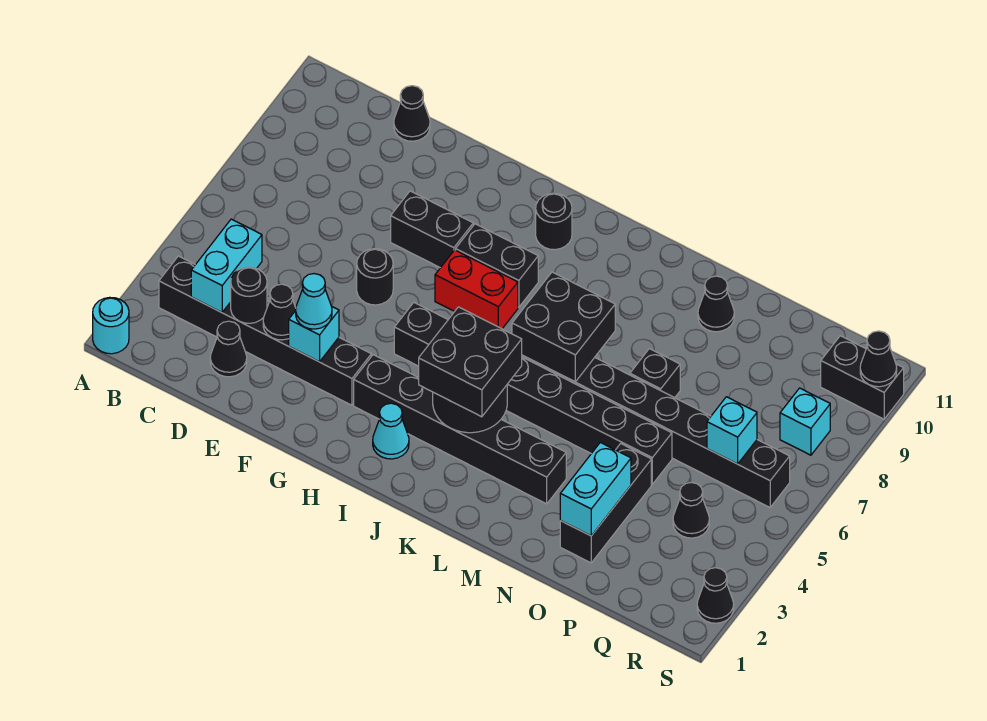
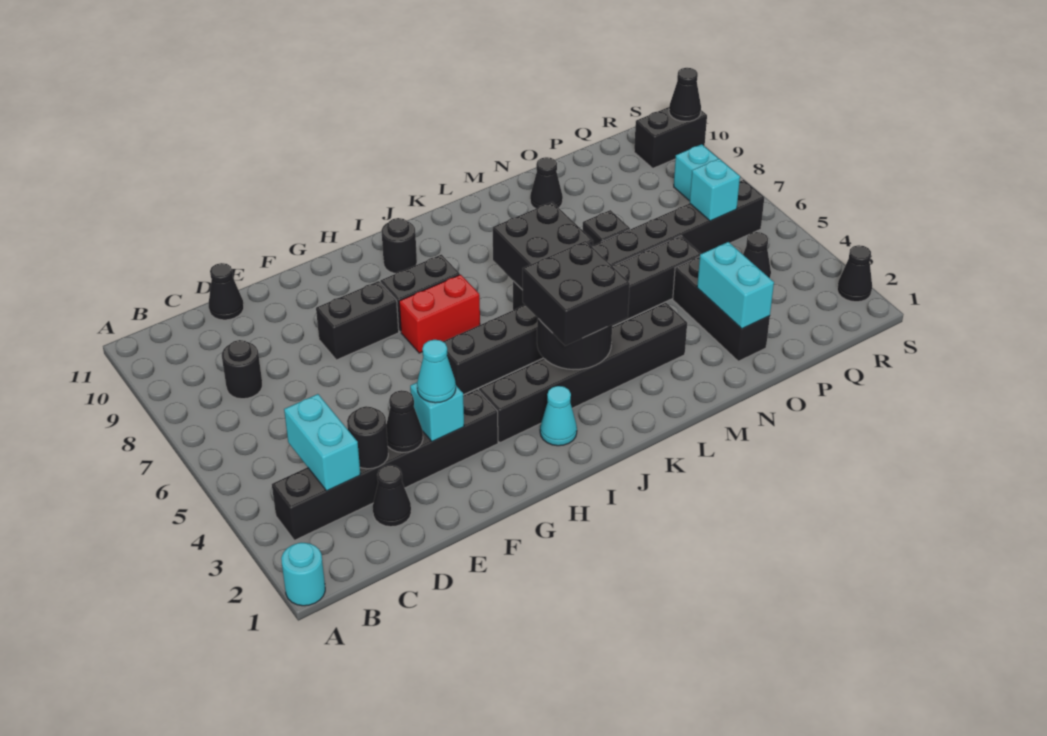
black round brick F6 level 1 -> black round brick C8 level 1

